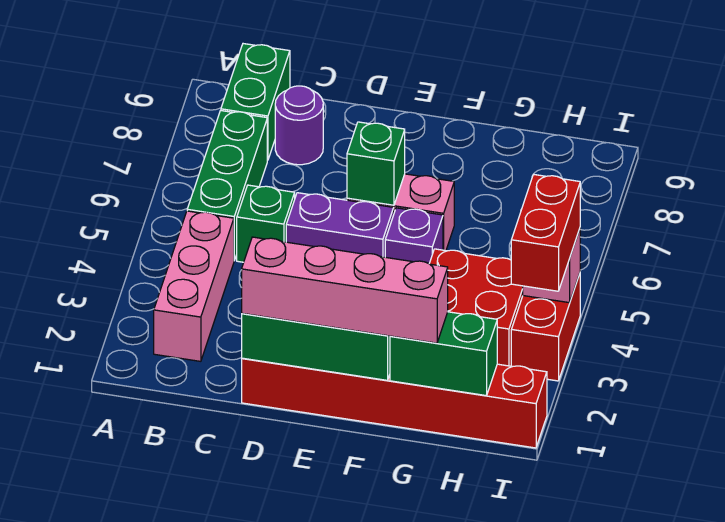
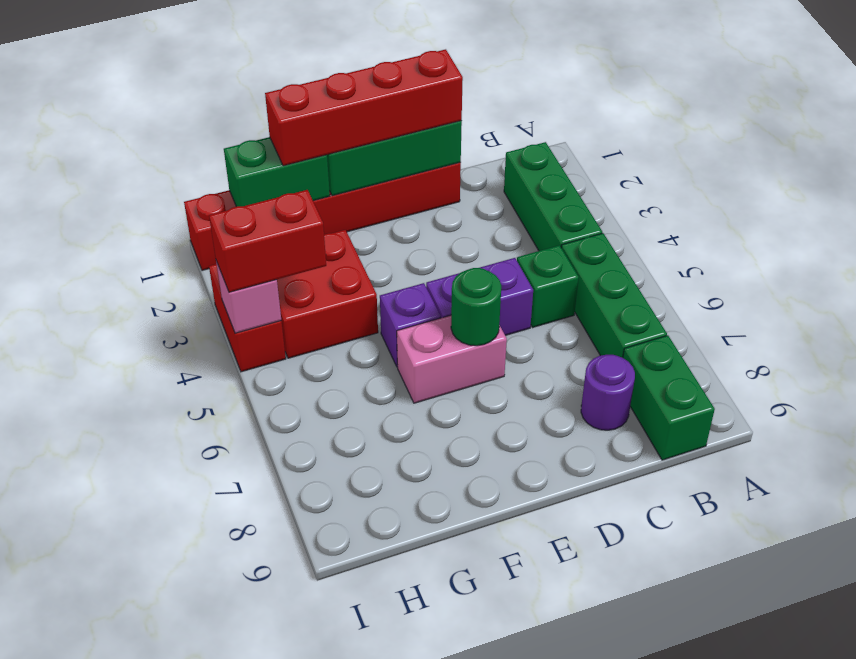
pink brick B2:B4 level 1 -> green brick B2:B4 level 1
pink brick D1:G1 level 3 -> red brick D1:G1 level 3
green brick E6 level 2 -> green round brick E6 level 2
red brick I3:I4 level 3 -> red brick H4:I4 level 3

